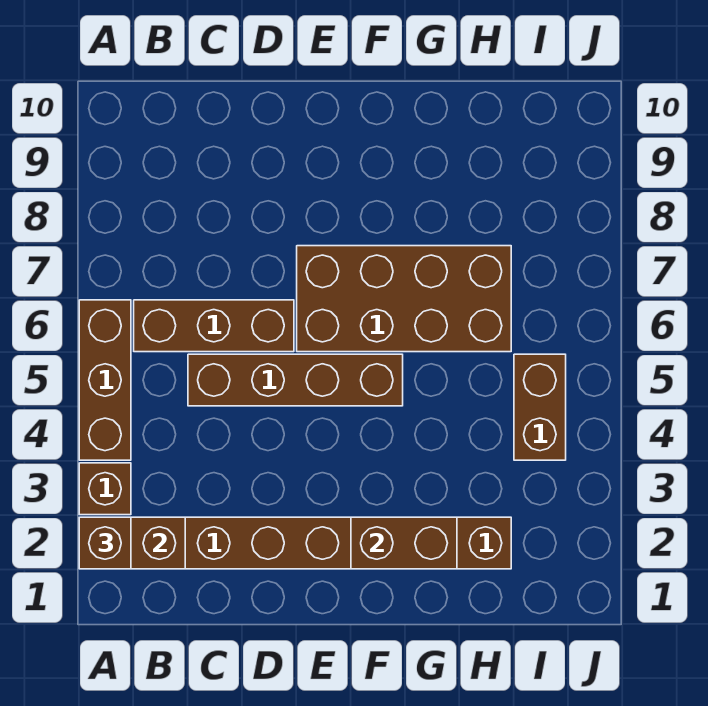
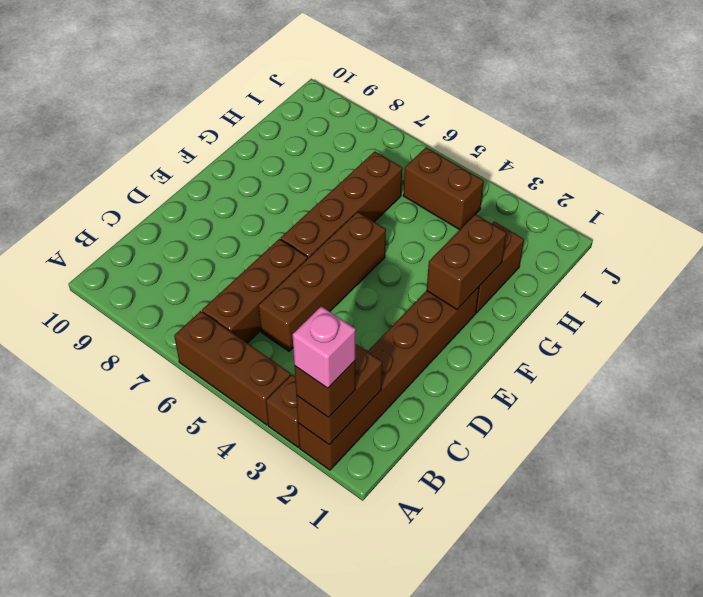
none -> pink brick A2 level 4
brown brick E6:H7 level 1 -> brown brick E6:H6 level 1

